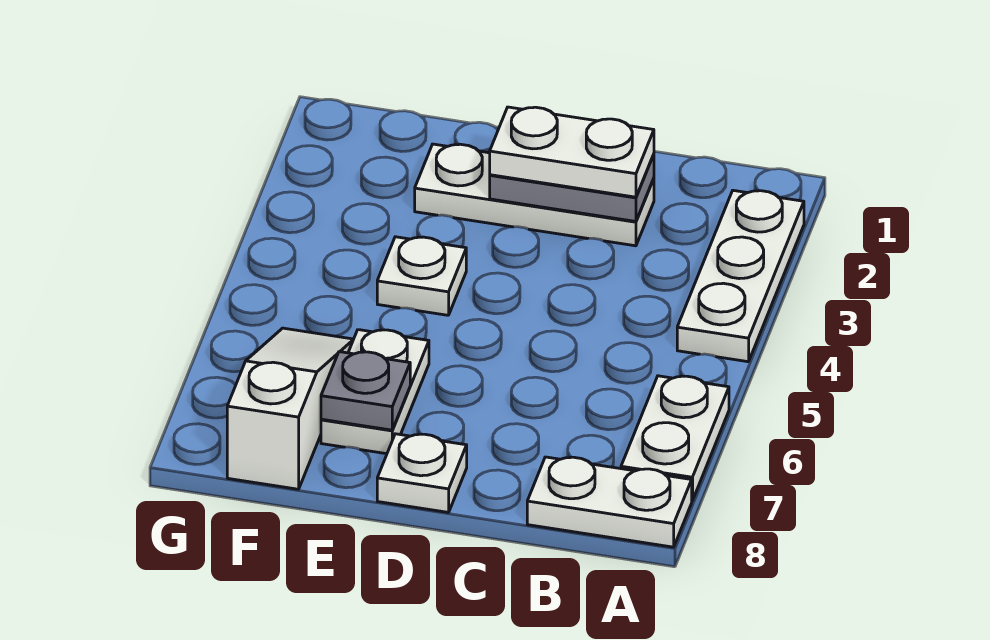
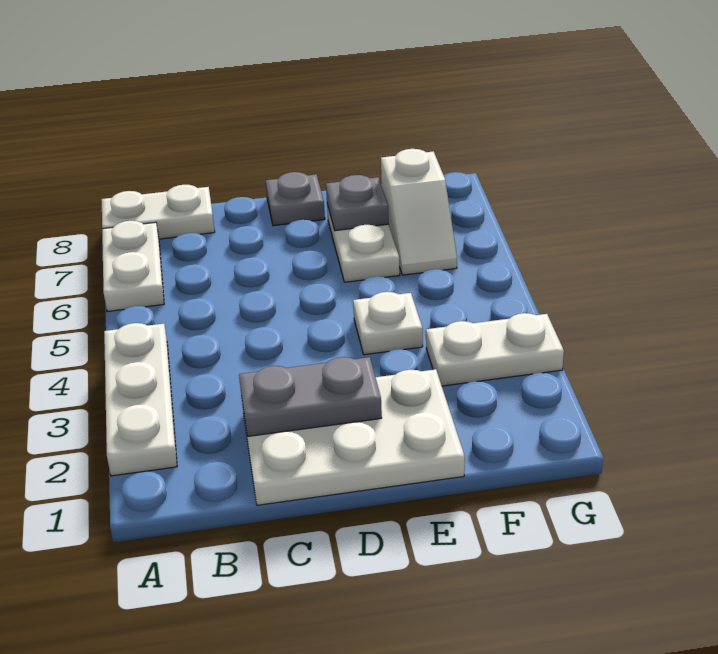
white plate C2:E2 level 1 -> white plate C1:E2 level 1
white plate C2:D2 level 3 -> white plate F3:G3 level 1
white plate D8 level 1 -> grey plate D8 level 1
white slope F6:F8 level 1 top 8 -> white slope F6:F7 level 1 top 7

